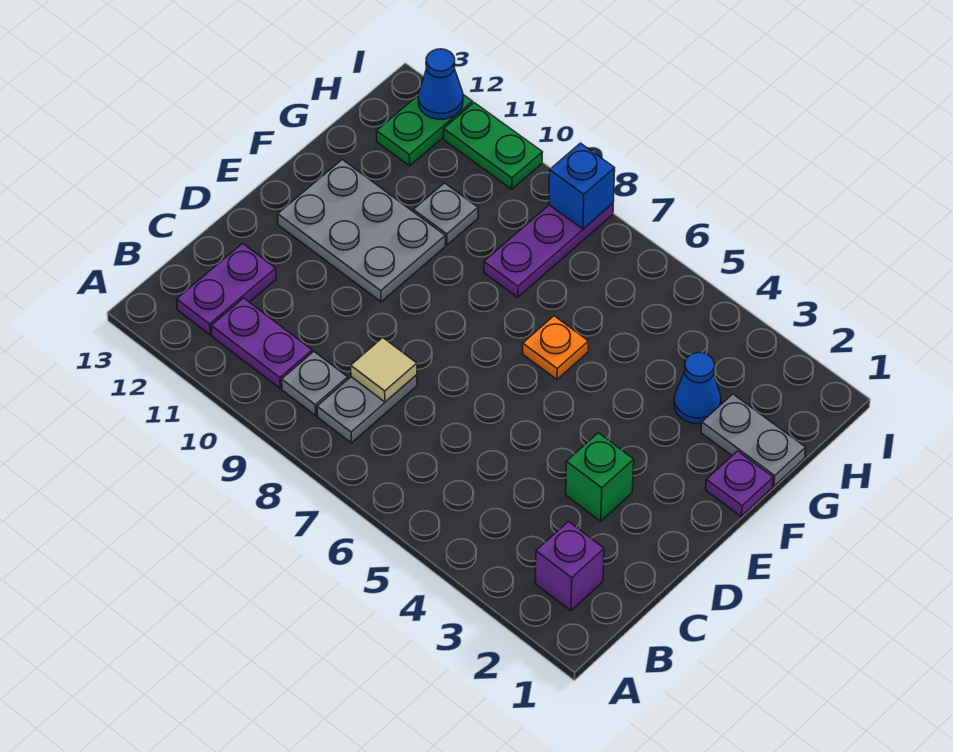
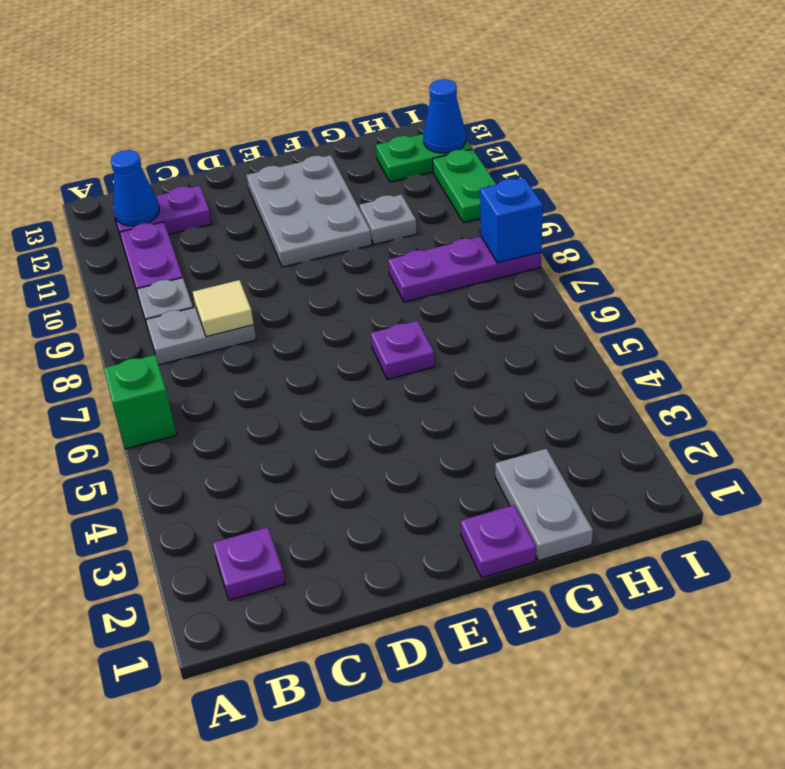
purple brick B2 level 1 -> purple plate B2 level 1
green brick D3 level 1 -> green brick A6 level 1
orange plate F6 level 1 -> purple plate F6 level 1
blue cone G3 level 1 -> blue cone B12 level 2

